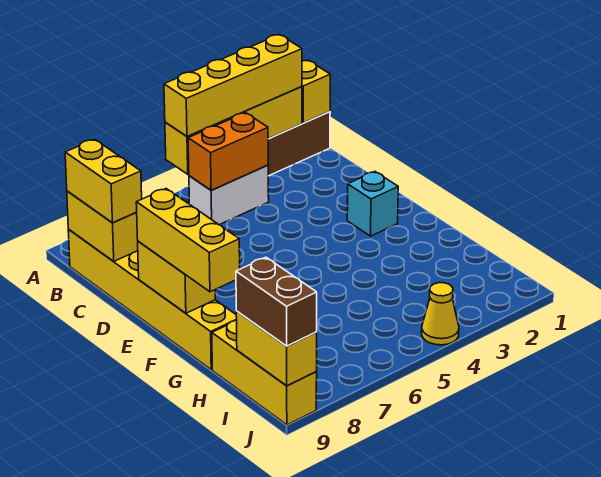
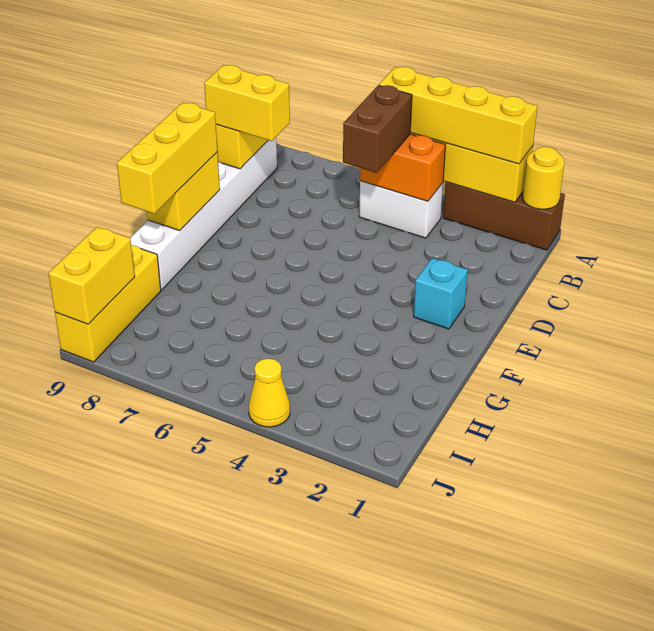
yellow brick A1 level 2 -> yellow round brick A1 level 2
yellow brick B9:G9 level 1 -> white brick B9:G9 level 1
yellow brick B9:C9 level 3 -> yellow brick C8:C9 level 3
brown brick I9:J9 level 3 -> brown brick B5:C5 level 3

